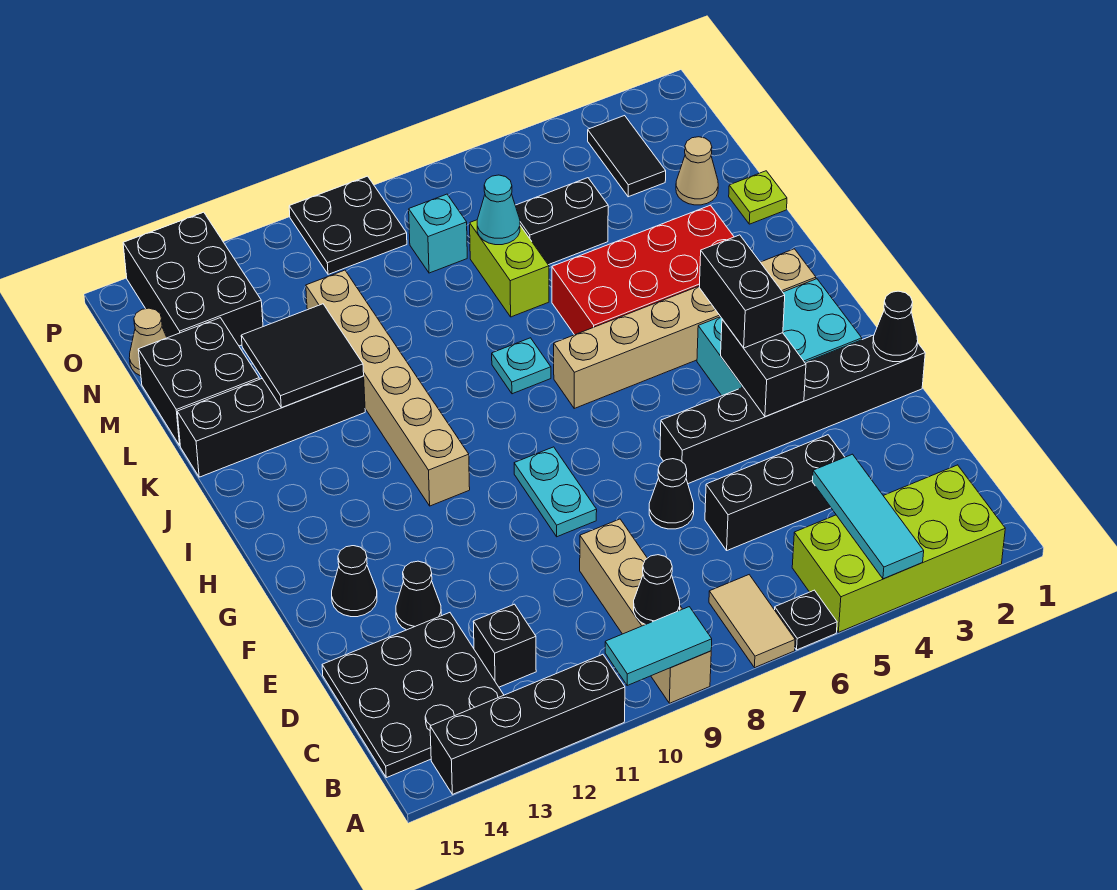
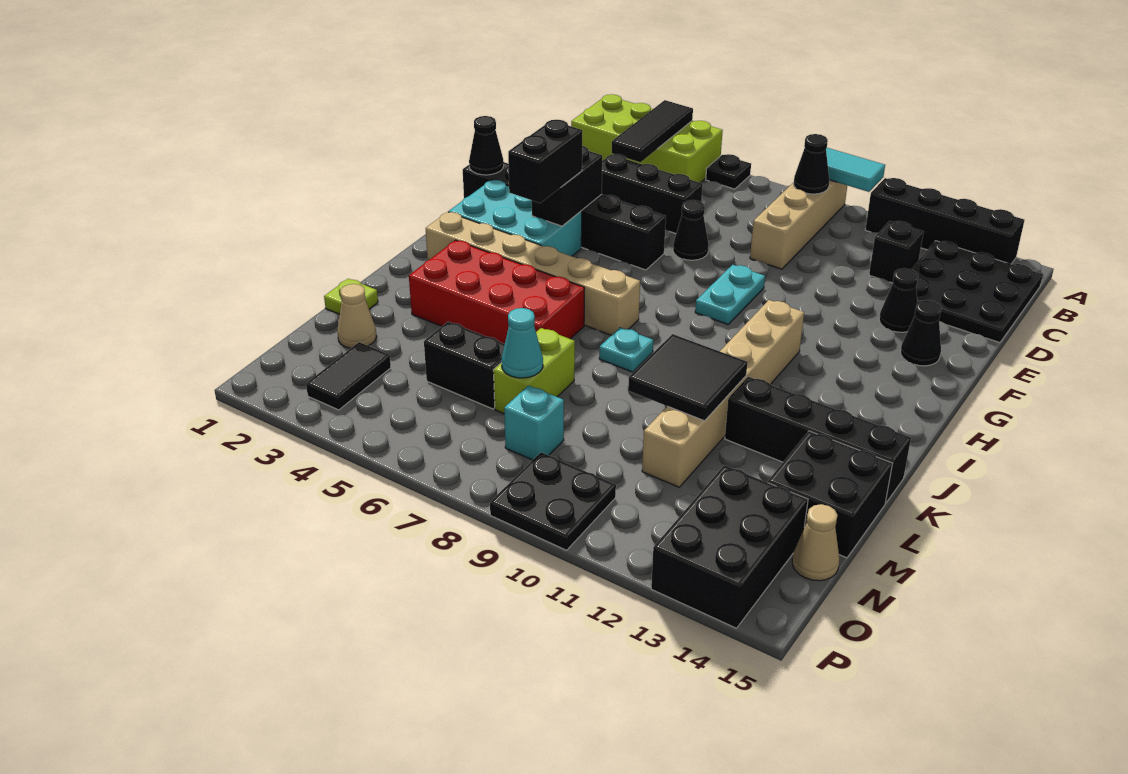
cyan tile A4:C4 level 2 -> black tile A4:C4 level 2
tan tile A7:B7 level 1 -> none
black tile K12:L13 level 2 -> black tile K10:L11 level 2

